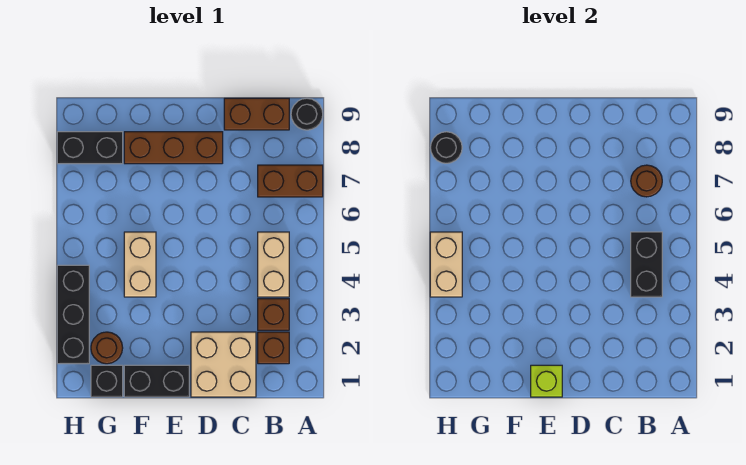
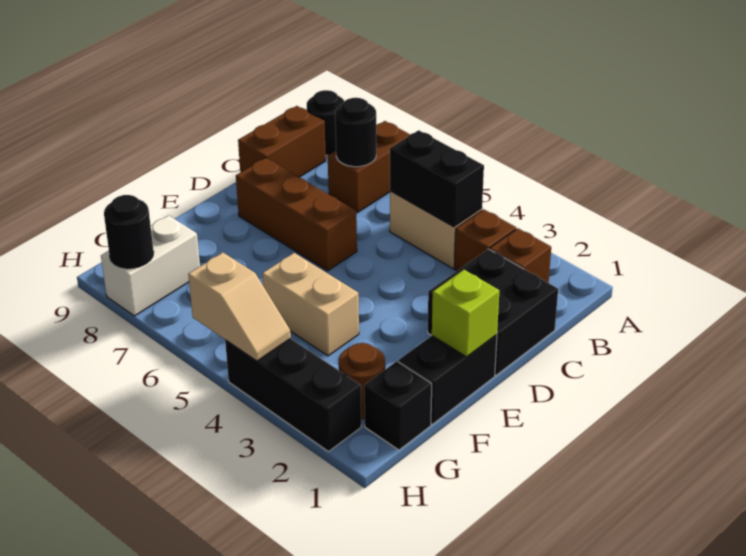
brown round brick B7 level 2 -> black round brick B7 level 2
tan brick C1:D2 level 1 -> black brick C1:D2 level 1
brown brick D8:F8 level 1 -> brown brick D6:D8 level 1
black brick G8:H8 level 1 -> white brick G8:H8 level 1
tan brick H4:H5 level 2 -> tan slope H4:H5 level 2 top 5

